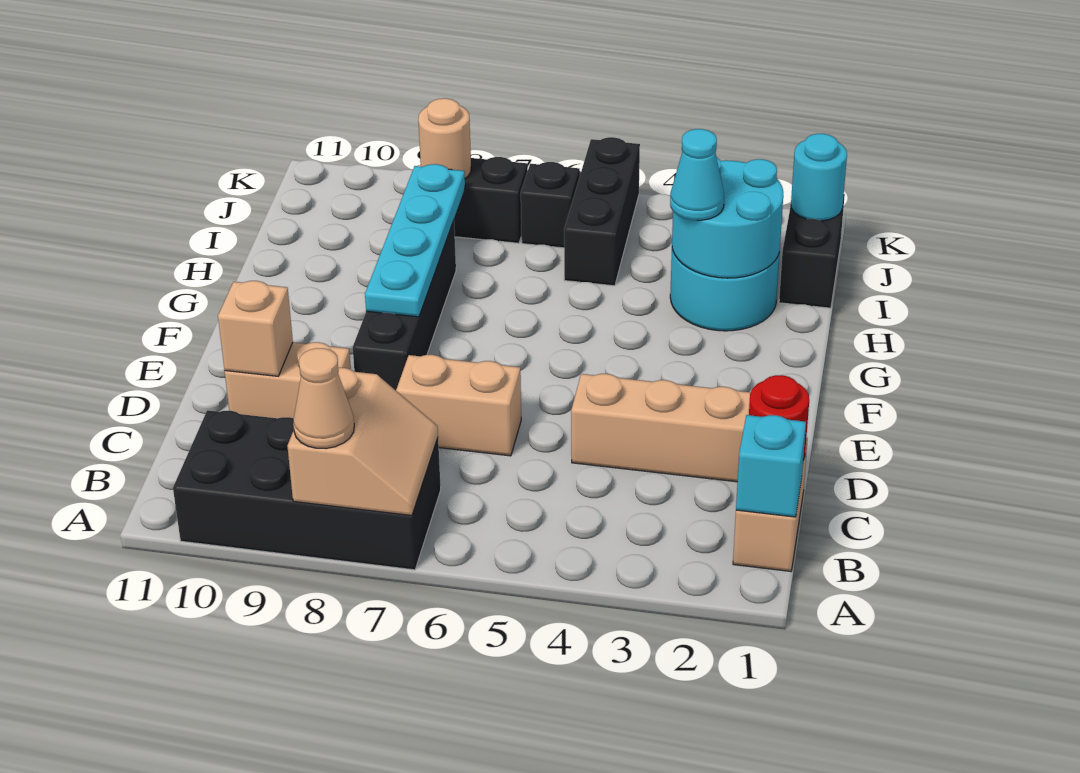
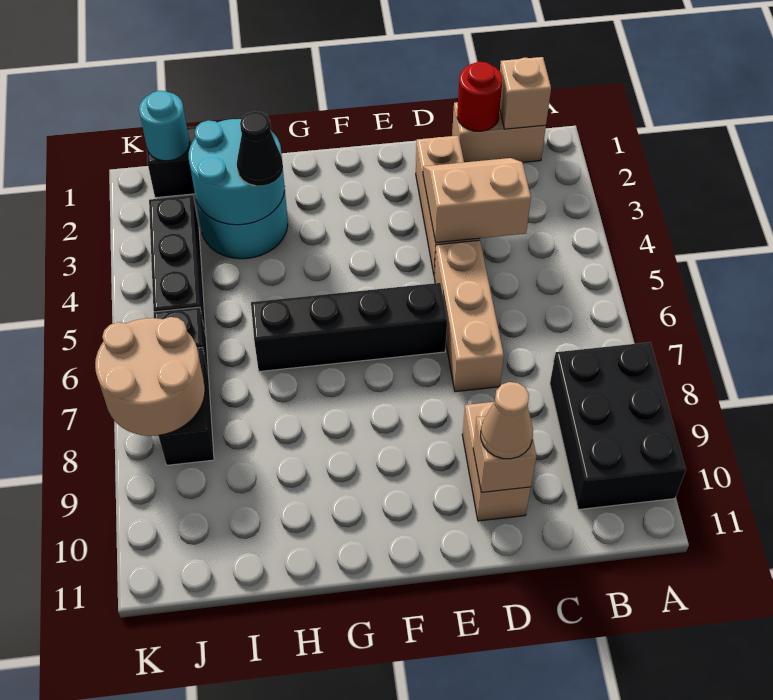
black brick A7:B10 level 1 -> black brick A8:B10 level 1
tan slope A7:B8 level 2 top 8 -> tan slope C3:D4 level 2 top 4
tan cone A8 level 3 -> tan cone D10 level 3
cyan brick B1 level 2 -> tan brick B1 level 2
tan brick D6:D7 level 1 -> tan brick D5:D7 level 1
black brick E8:H8 level 1 -> black brick E6:H6 level 1
cyan plate F8:I8 level 2 -> none
cyan cone H3 level 3 -> black cone H3 level 3
black brick I5:K5 level 1 -> black brick J3:J5 level 1
tan round brick J8 level 2 -> tan round brick J7:K8 level 2

